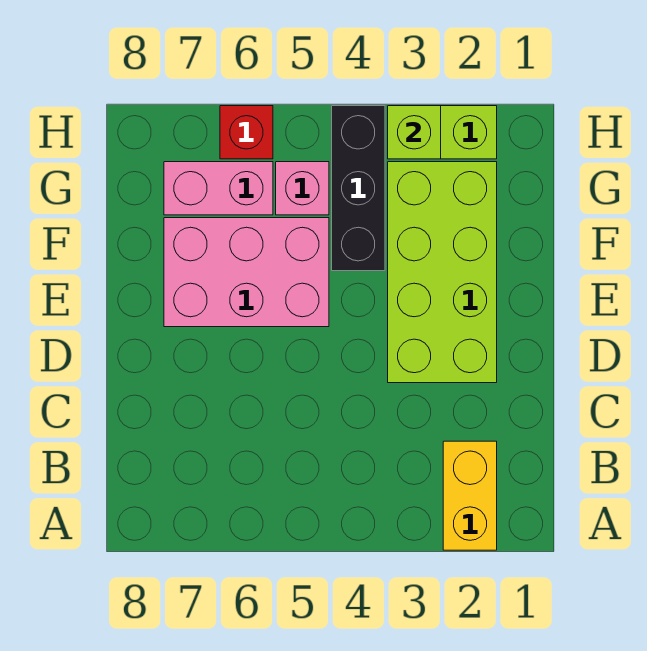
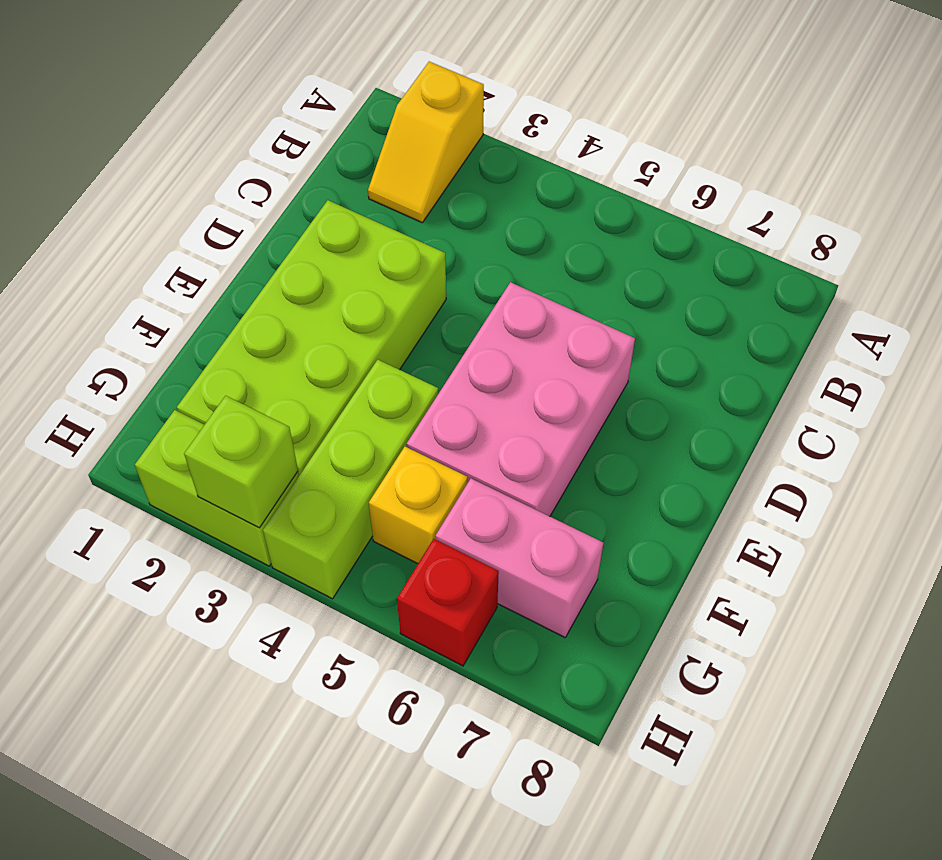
yellow brick A2:B2 level 1 -> yellow slope A2:B2 level 1 top A
pink brick E5:F7 level 1 -> pink brick D5:F6 level 1
black brick F4:H4 level 1 -> lime brick F4:H4 level 1
pink brick G5 level 1 -> yellow brick G5 level 1

